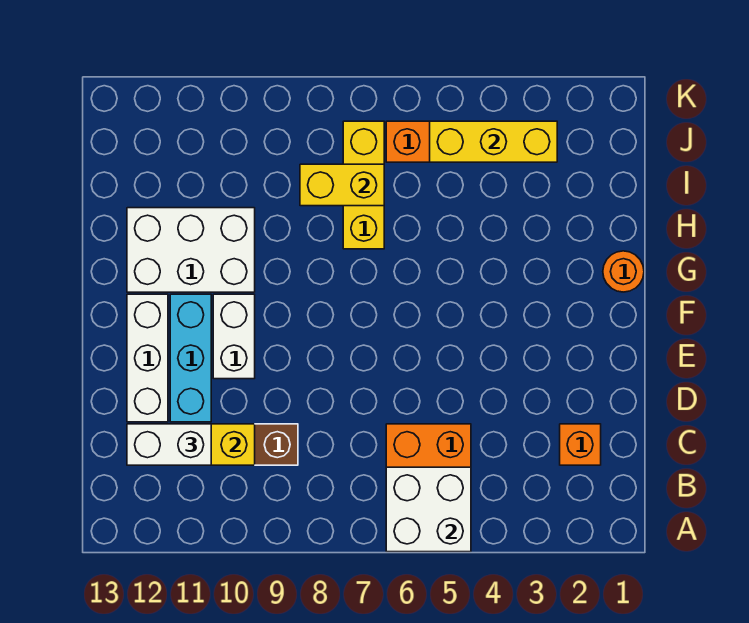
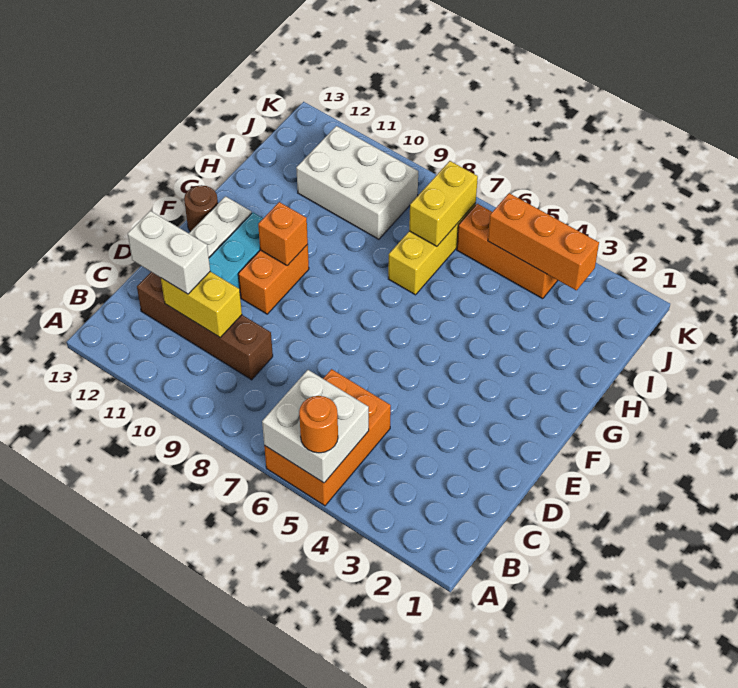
orange brick C2 level 1 -> orange brick F10 level 2
white brick E10:F10 level 1 -> orange brick E10:F10 level 1
none -> brown round brick F13 level 1
orange round brick G1 level 1 -> orange round brick A5 level 3
white brick G10:H12 level 1 -> white brick I9:J11 level 1
yellow brick I7:I8 level 2 -> yellow brick I7:J7 level 2
yellow brick J3:J5 level 2 -> orange brick J3:J5 level 2

